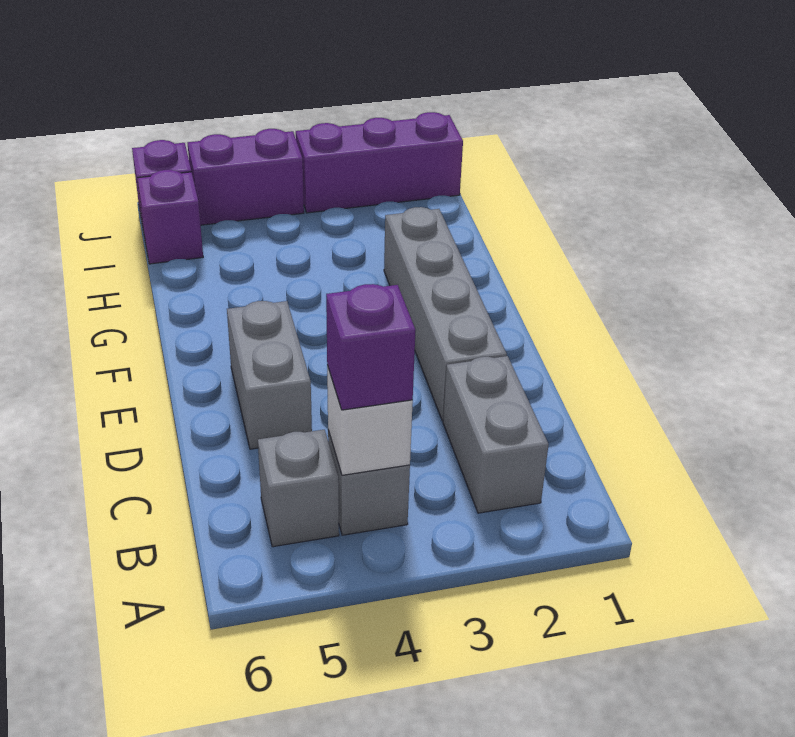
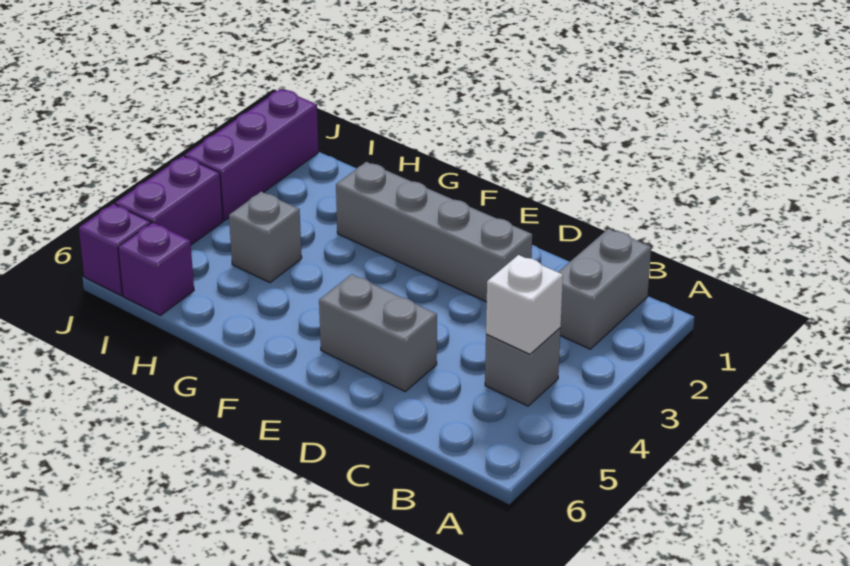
grey brick B2:C2 level 1 -> grey brick B1:B2 level 1
purple brick B4 level 3 -> none
grey brick B5 level 1 -> grey brick H4 level 1

